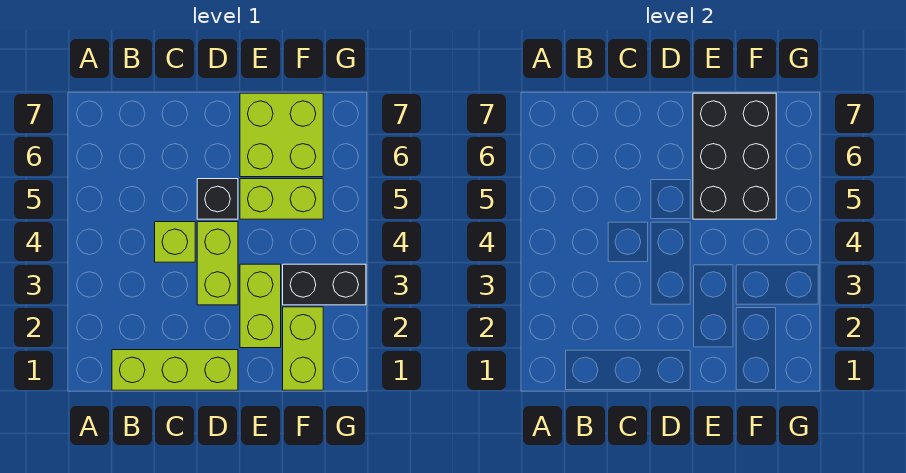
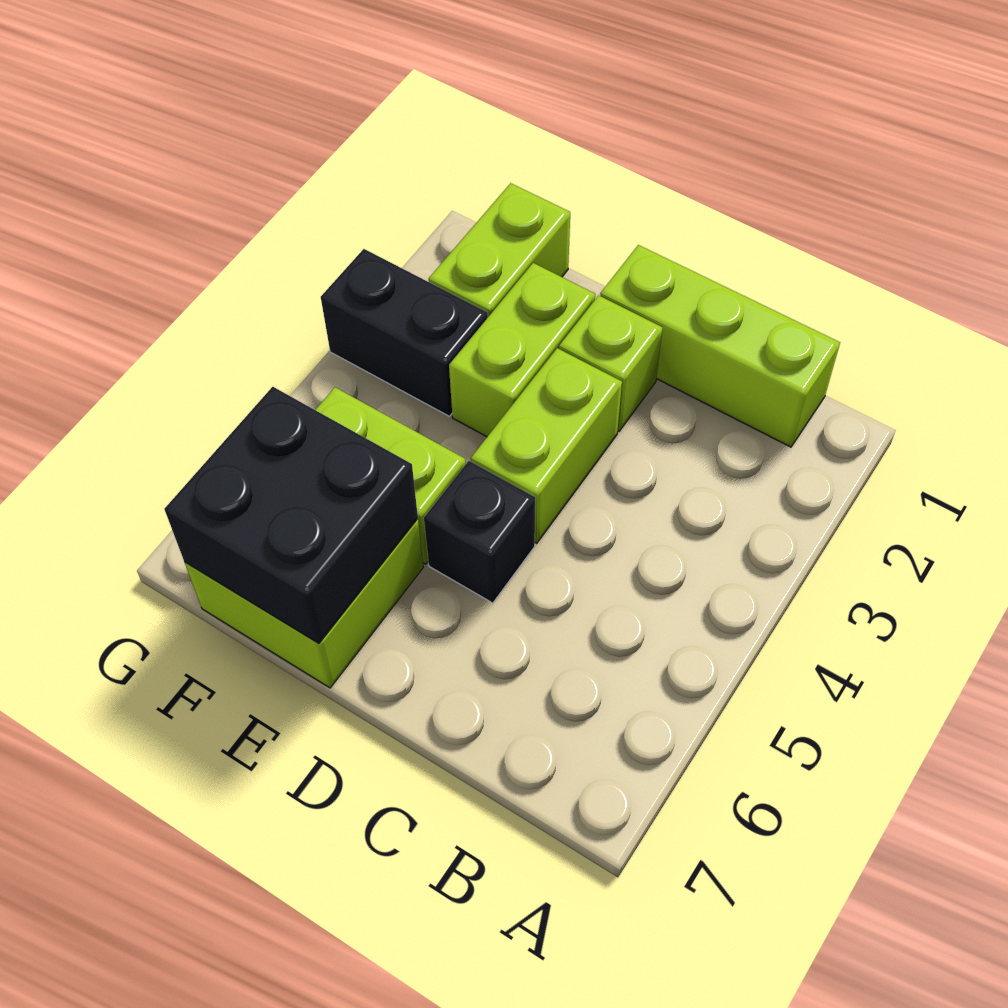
lime brick C4 level 1 -> lime brick D2 level 1
black brick E5:F7 level 2 -> black brick E6:F7 level 2

